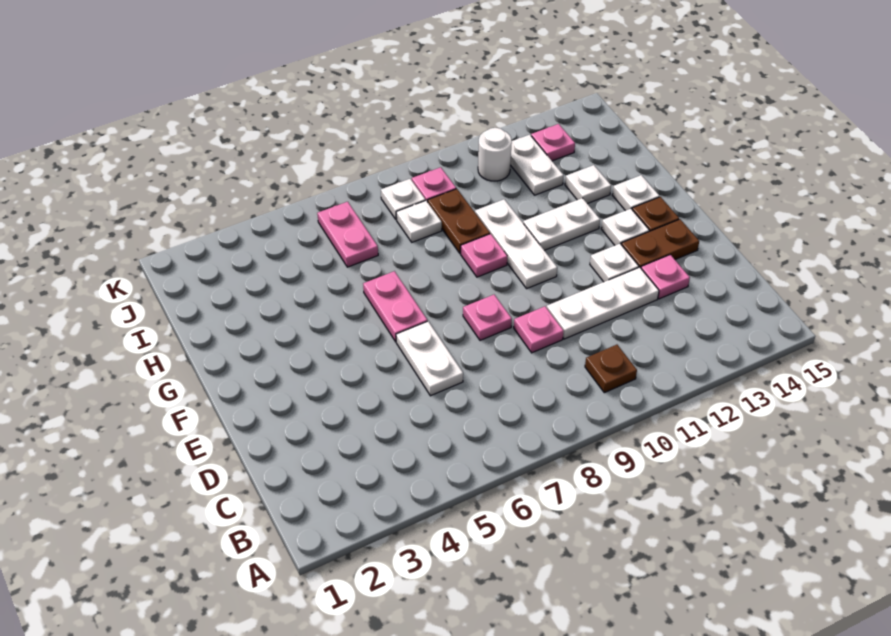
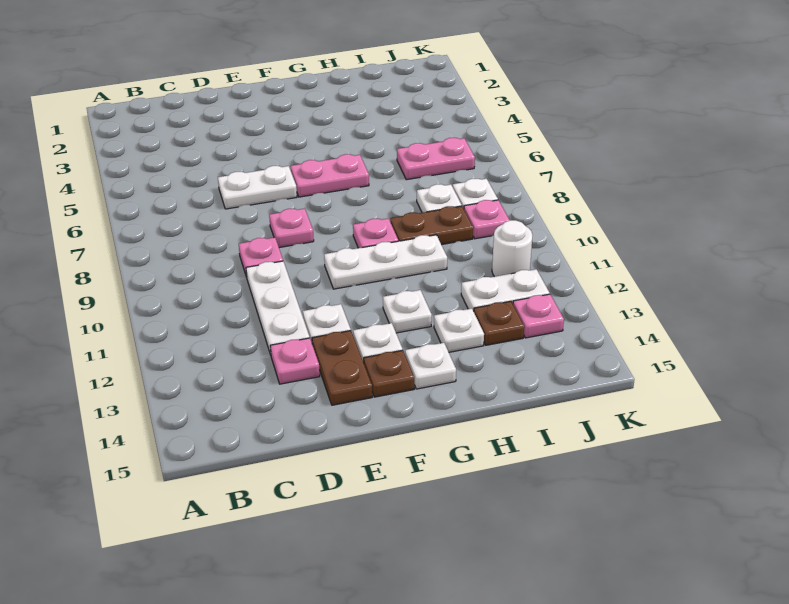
brown plate B10 level 1 -> brown plate I13 level 1
white plate G11:G12 level 1 -> white plate G12 level 1

